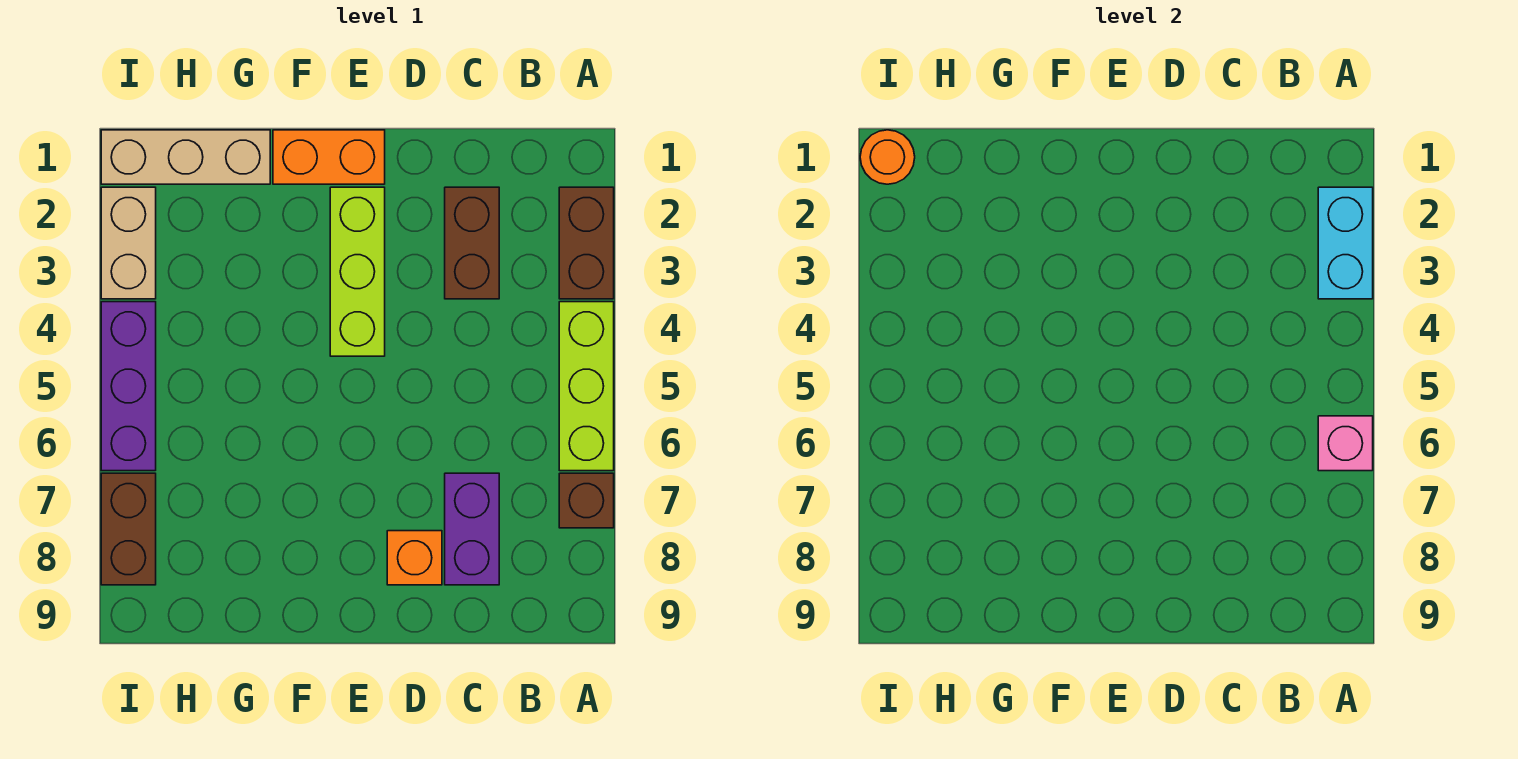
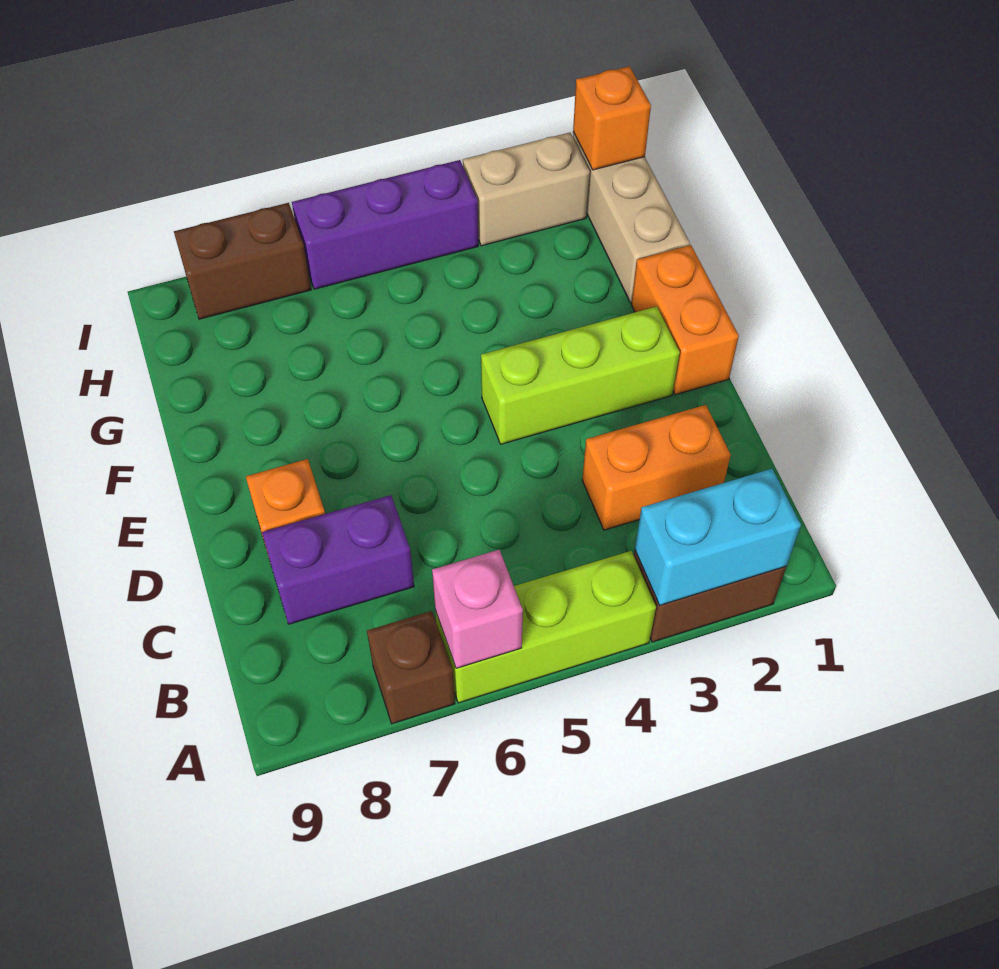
brown brick C2:C3 level 1 -> orange brick C2:C3 level 1
orange round brick I1 level 2 -> orange brick I1 level 2

